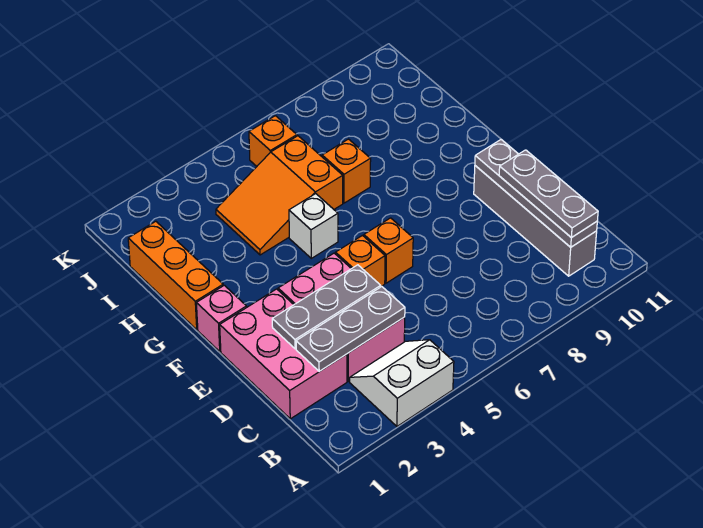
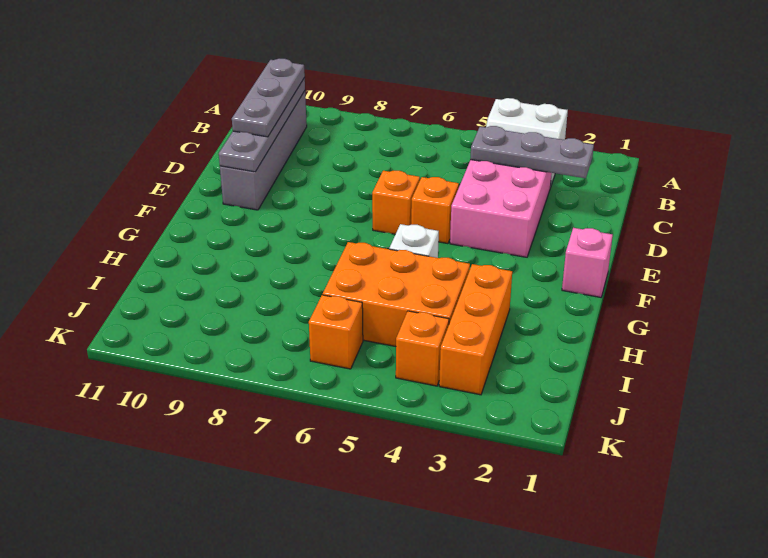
pink brick C1:E2 level 1 -> none
grey plate D2:D4 level 2 -> none
orange brick G1:I1 level 1 -> orange brick H3:J3 level 1
orange slope H4:I6 level 1 top 6 -> orange brick H4:I6 level 1
orange brick H7 level 1 -> orange brick J4 level 1

